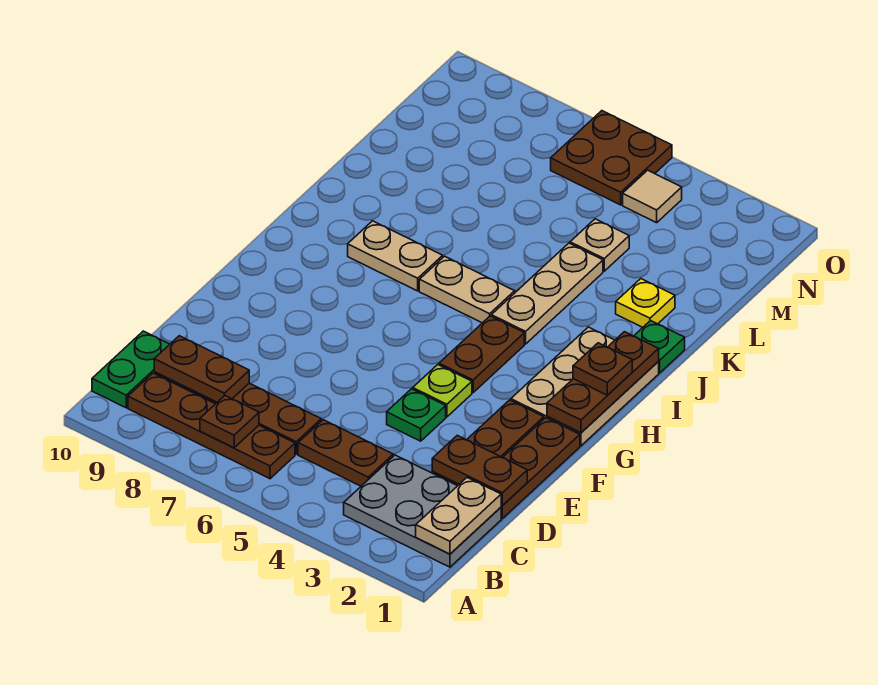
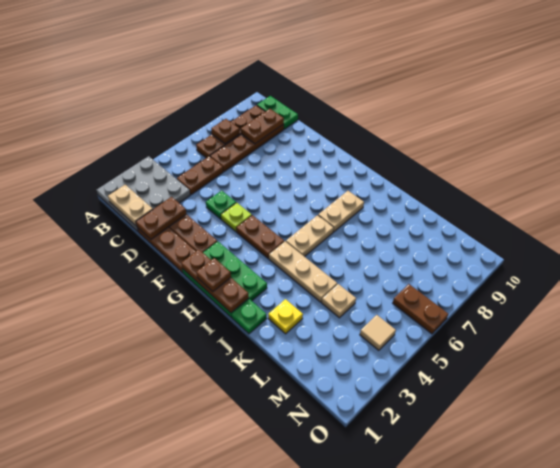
grey plate B1:C3 level 1 -> grey plate A1:C3 level 1
tan plate G1:I2 level 1 -> green plate G1:I2 level 1
brown plate N5:O6 level 1 -> brown plate N6:O6 level 1

